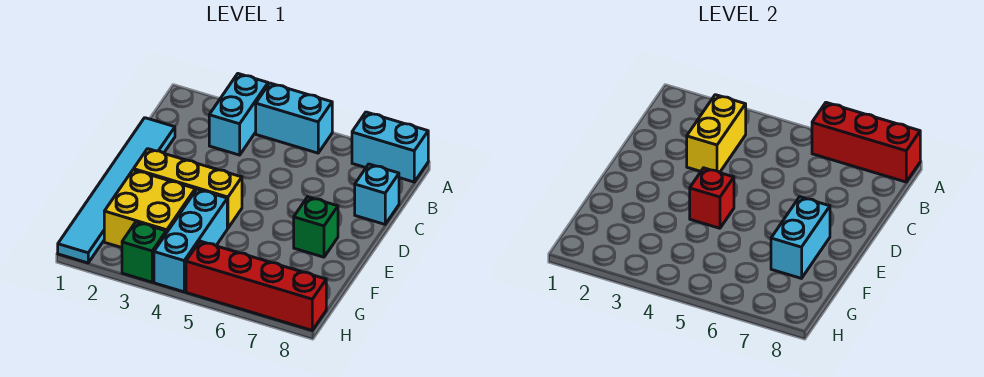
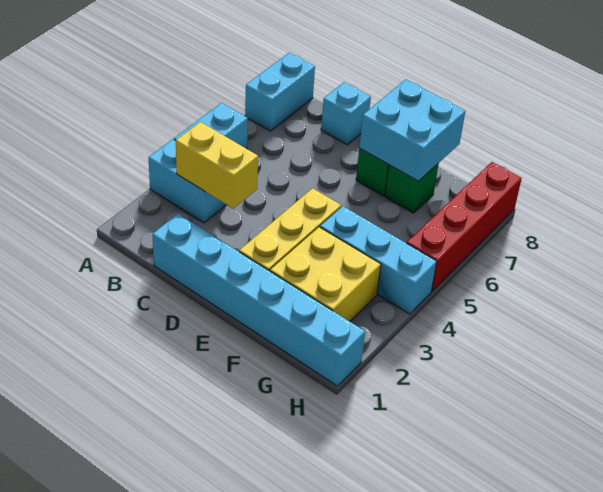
red brick A6:A8 level 2 -> none
cyan tile C1:H1 level 1 -> cyan brick C1:H1 level 1
red brick E4 level 2 -> none
cyan brick E7:F7 level 2 -> cyan brick E7:F8 level 2
green brick H3 level 1 -> green brick F7 level 1

